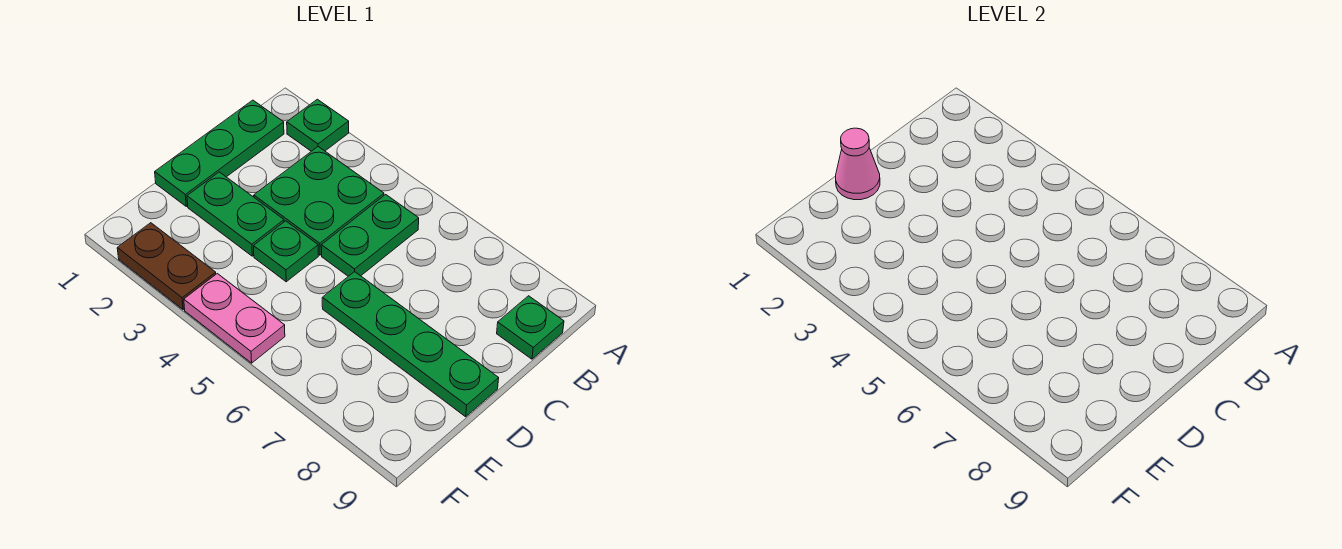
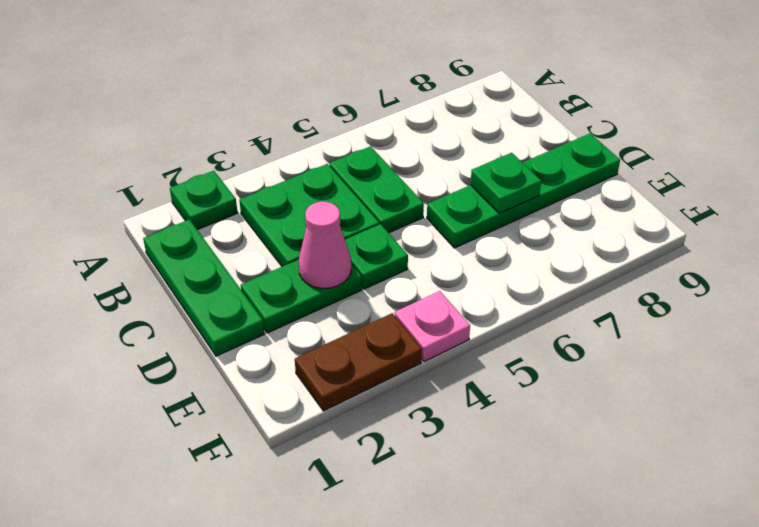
green plate B9 level 1 -> green plate D7 level 2
pink cone D1 level 2 -> pink cone D3 level 2
pink plate F4:F5 level 1 -> pink plate F4 level 1

